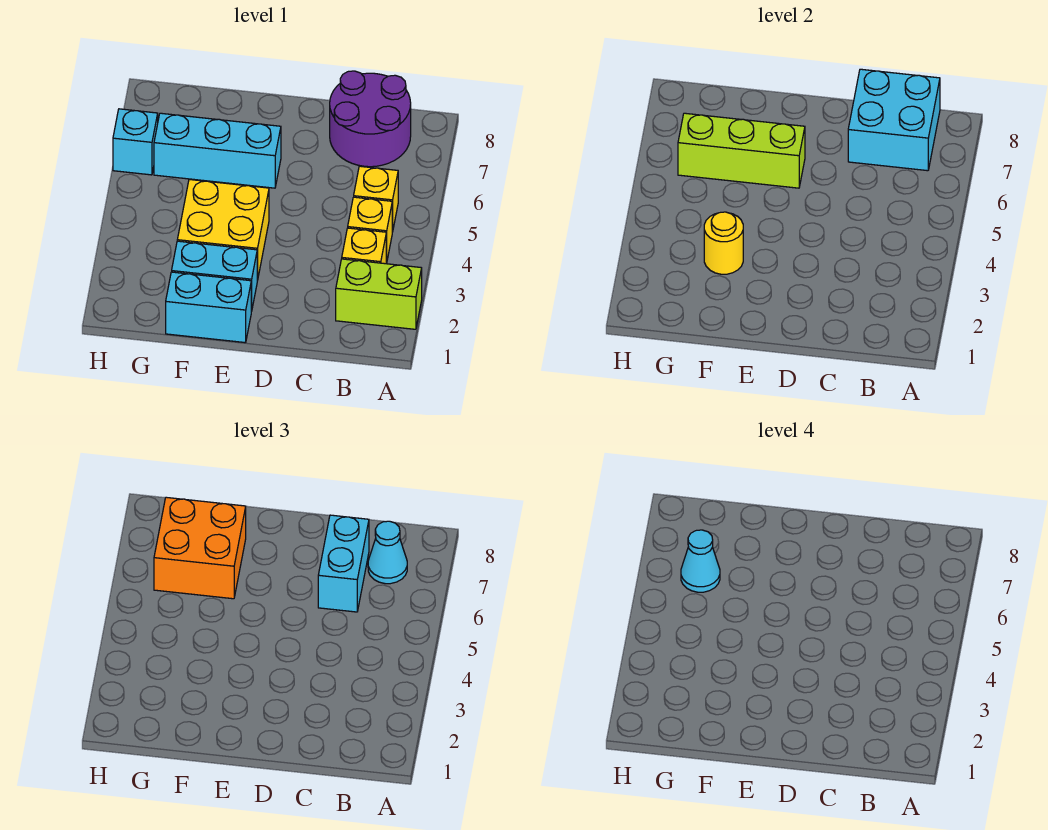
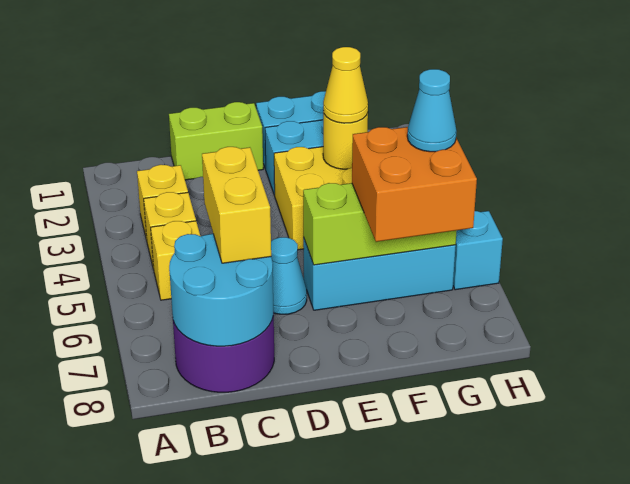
lime brick A2:B2 level 1 -> lime brick C1:D1 level 1
cyan brick B7:C8 level 2 -> cyan round brick B7:C8 level 2
cyan cone B7 level 3 -> cyan cone D6 level 1
cyan brick C6:C7 level 3 -> yellow brick C6:C7 level 3
none -> yellow cone F3 level 3

